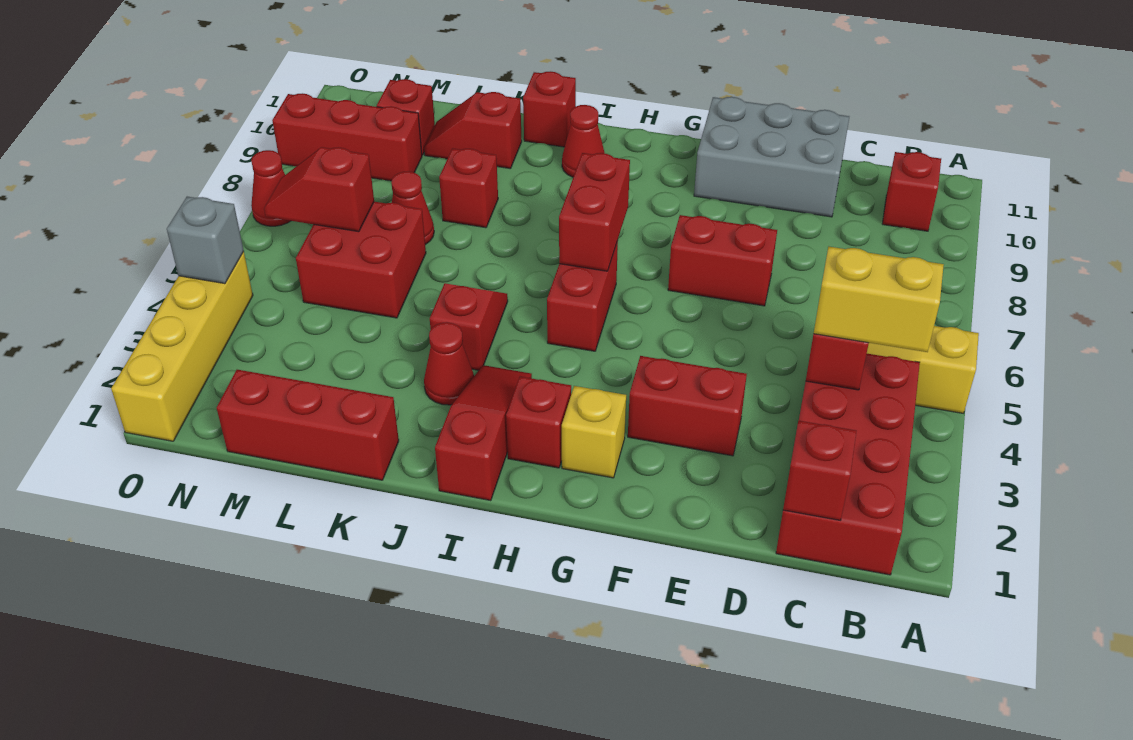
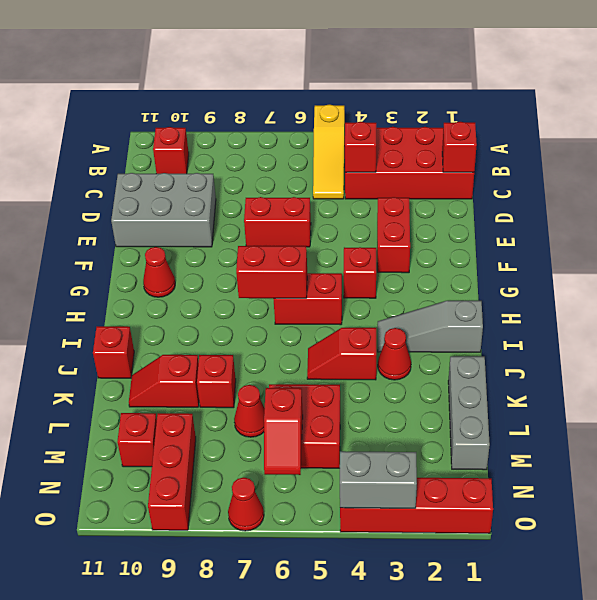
yellow brick B4:C4 level 3 -> none
grey brick D10:F11 level 1 -> grey brick D9:E11 level 1
red brick E7:F7 level 1 -> red brick E6:E7 level 1
yellow brick G2 level 1 -> none
red brick H2 level 1 -> red brick G4 level 1
red slope I1:I3 level 1 top 1 -> grey slope I1:I3 level 1 top 1
red cone I10 level 1 -> red cone G10 level 1
red brick K1:M1 level 1 -> grey brick K1:M1 level 1
red slope K10:L10 level 1 top K -> red slope K9:K10 level 1 top 9
yellow brick O1:O4 level 1 -> red brick O1:O4 level 1
grey brick O4 level 2 -> grey brick O3:O4 level 2

